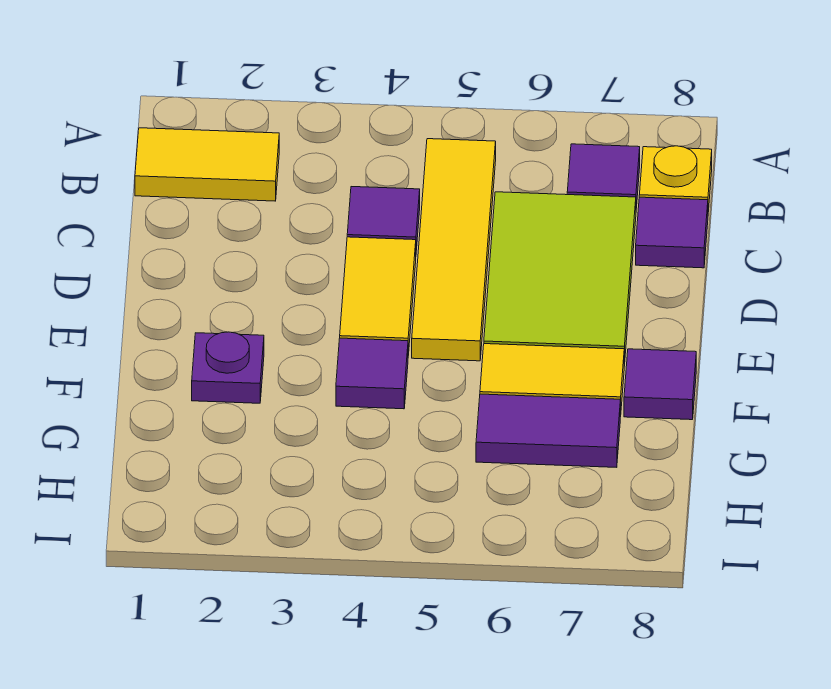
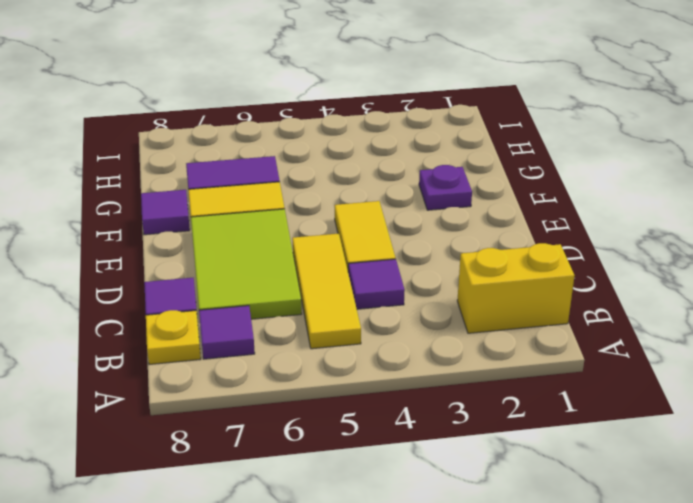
yellow tile B1:B2 level 1 -> yellow brick B1:B2 level 1
yellow tile B5:E5 level 1 -> yellow tile B5:D5 level 1
purple tile F4 level 1 -> none

